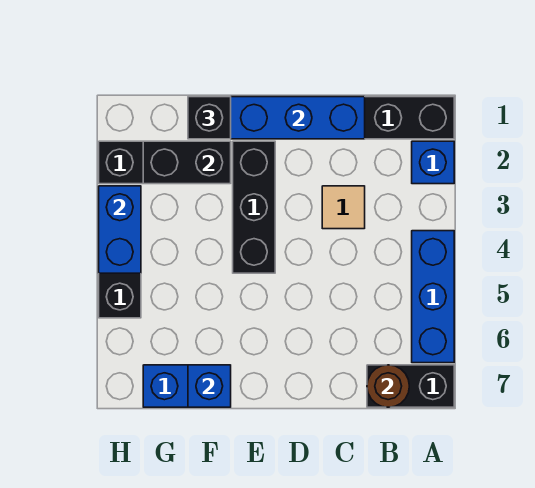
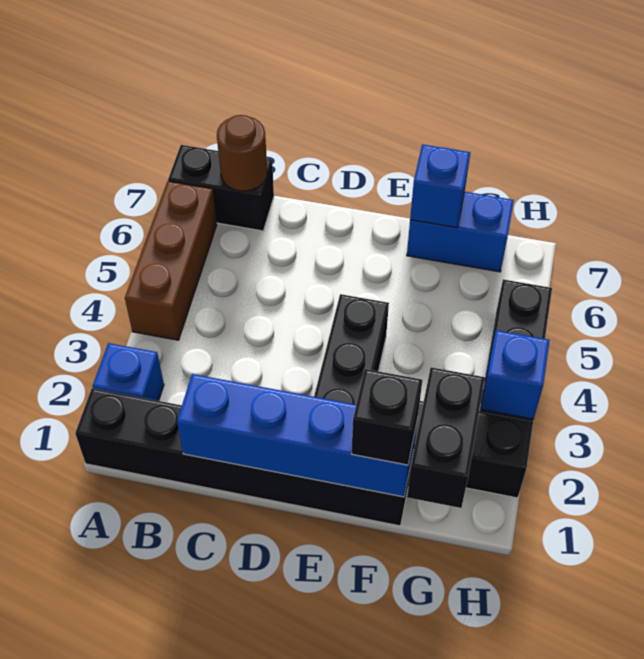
blue brick A4:A6 level 1 -> brown brick A4:A6 level 1
tan tile C3 level 1 -> none
black brick F2:G2 level 2 -> black brick G1:G2 level 2
blue brick H3:H4 level 2 -> blue brick H3 level 2

